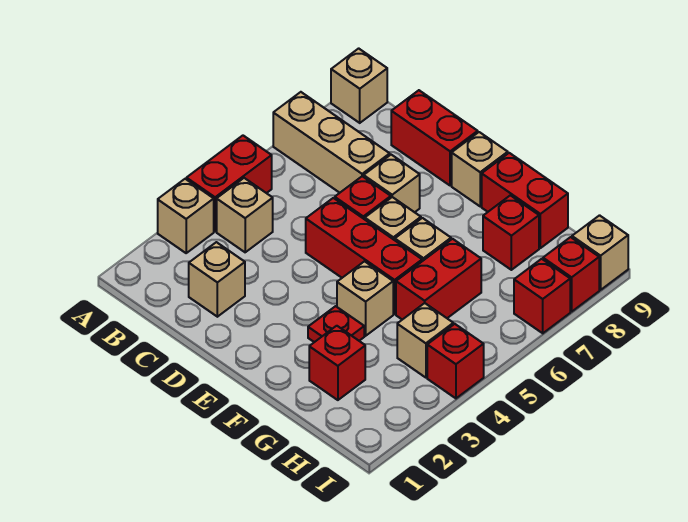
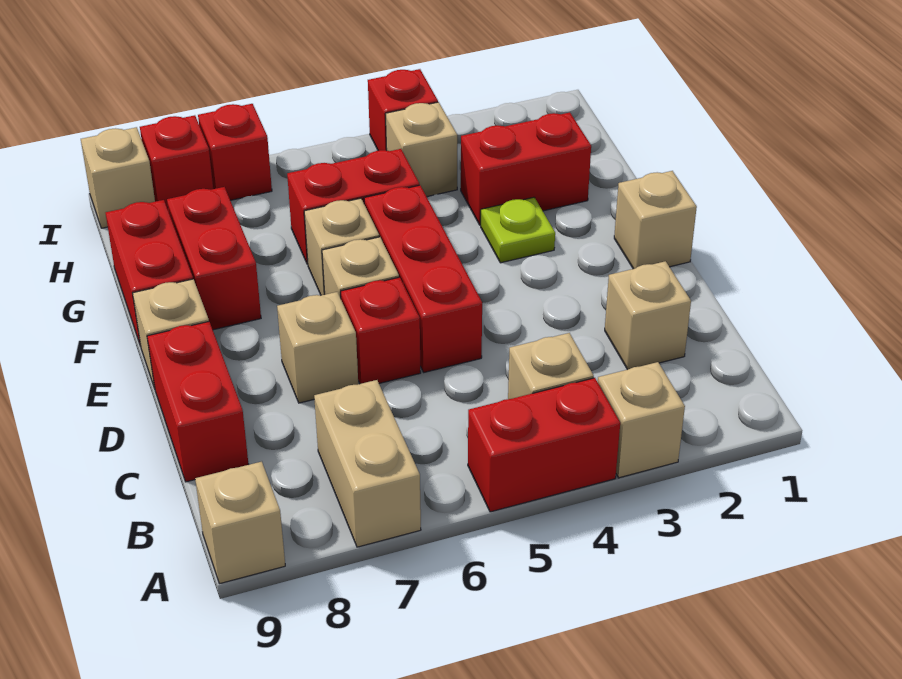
tan brick A7:C7 level 1 -> tan brick A7:B7 level 1
red plate F3 level 1 -> lime plate F3 level 1
tan brick F4 level 1 -> tan brick E1 level 1
red brick G2 level 1 -> red brick G2:G3 level 1
red brick G8 level 1 -> red brick F8:G8 level 1

